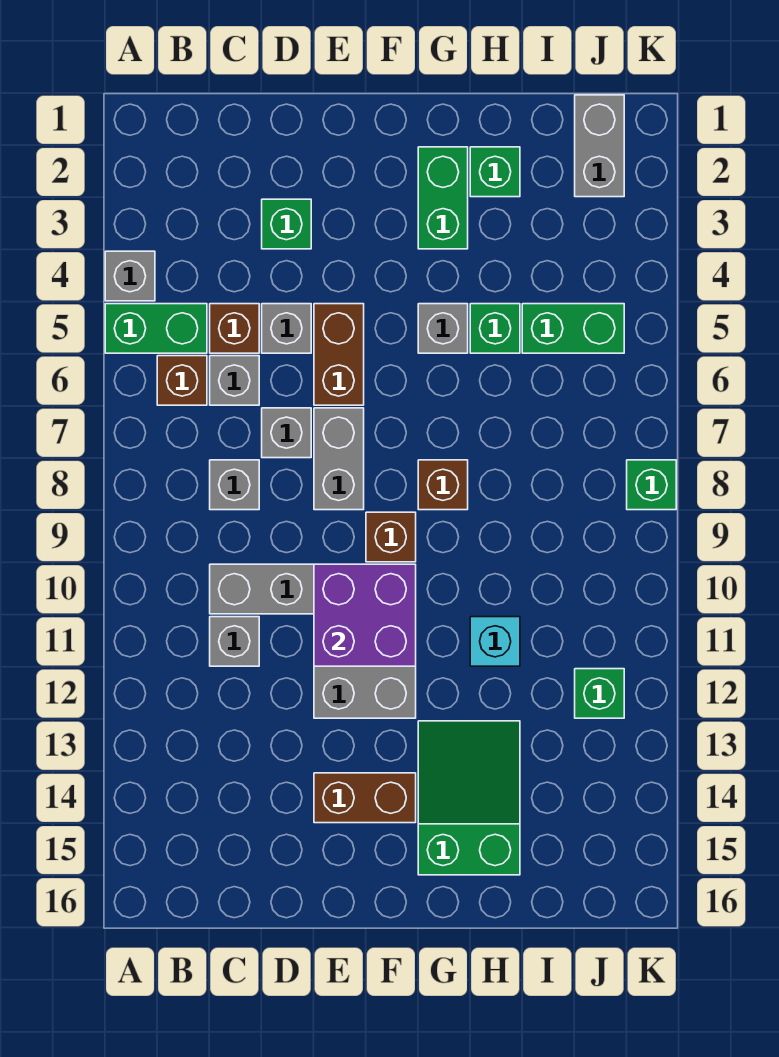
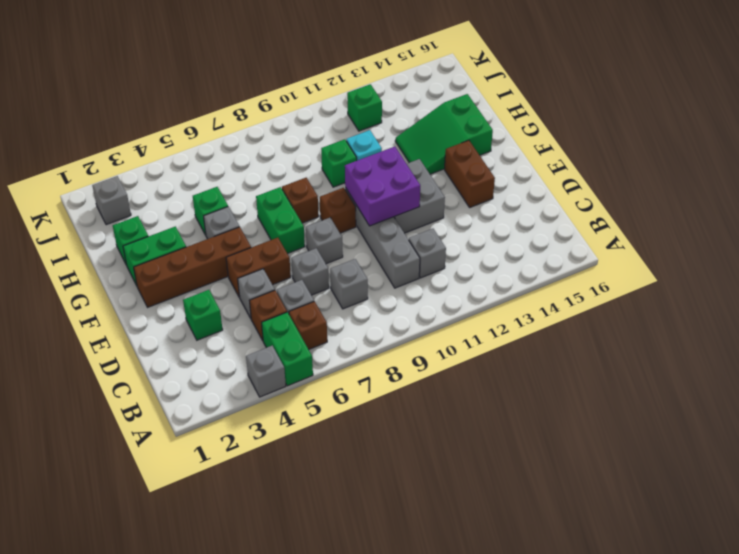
grey brick E7:E8 level 1 -> grey brick E8 level 1
none -> brown brick F2:F5 level 1
green brick I5:J5 level 1 -> green brick F7:G7 level 1
grey brick J1:J2 level 1 -> grey brick J2 level 1
green brick K8 level 1 -> green brick H10 level 1

